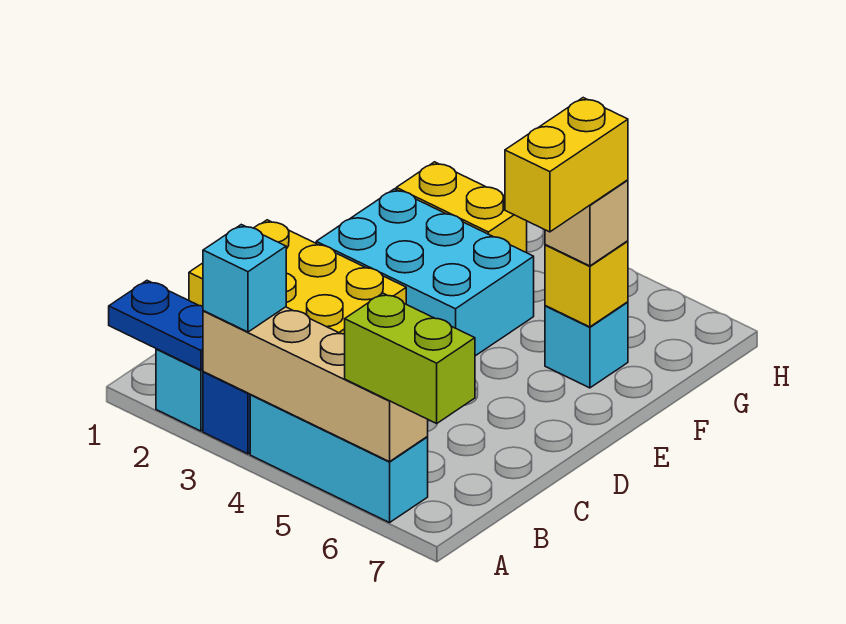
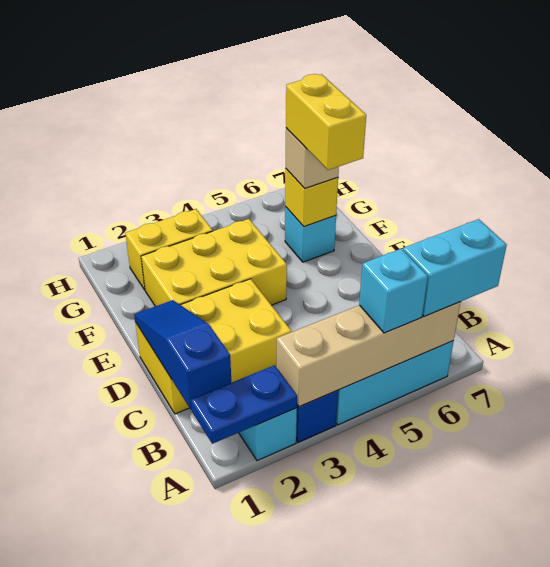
cyan brick A3 level 3 -> cyan brick A5 level 3
lime brick A6:A7 level 3 -> cyan brick A6:A7 level 3
none -> blue slope B1:D1 level 2 top B
cyan brick E2:F4 level 1 -> yellow brick E2:F4 level 1

